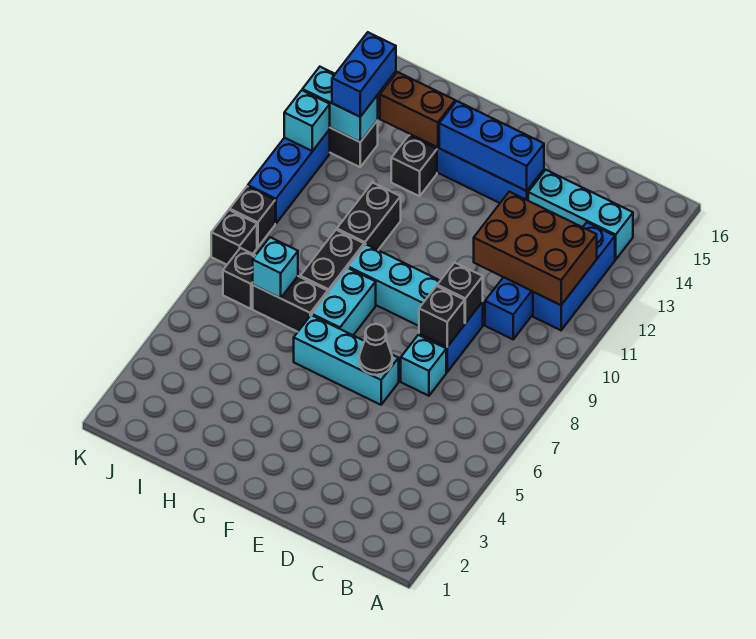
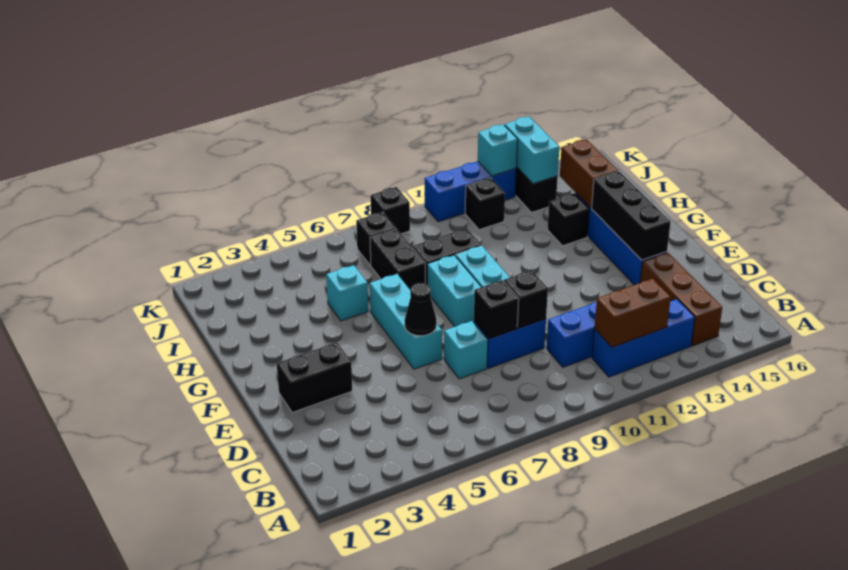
brown brick B11:D12 level 2 -> brown brick B11:B12 level 2
cyan brick B14:D14 level 1 -> brown brick B14:D14 level 1
blue brick E14:G14 level 2 -> black brick E14:G14 level 2
cyan brick G7:G8 level 1 -> cyan brick F8:G8 level 1
black brick H10:H11 level 1 -> black brick E2:E3 level 1
cyan brick I7 level 2 -> cyan brick H5 level 1
blue brick J13:J14 level 3 -> none
black brick K9 level 1 -> black brick J11 level 1

